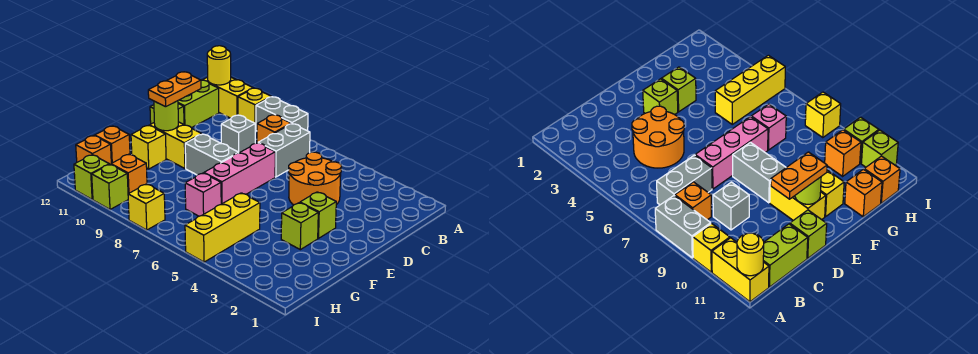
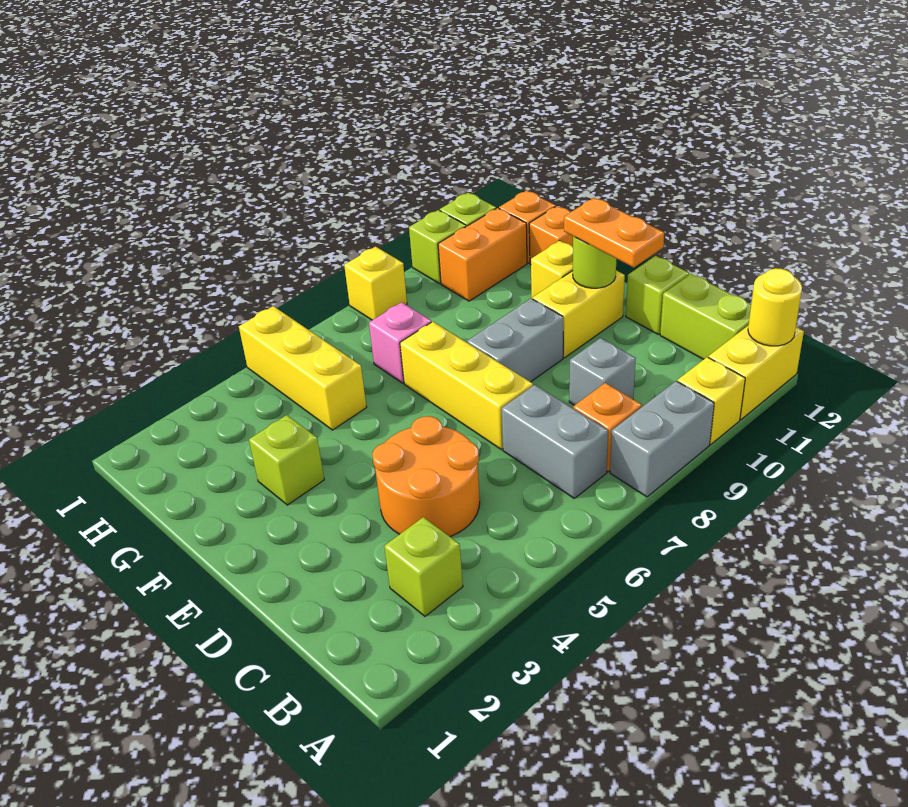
pink brick D7:F7 level 1 -> yellow brick D7:F7 level 1
lime brick E3 level 1 -> lime brick B3 level 1
orange brick H10 level 1 -> orange brick H10:H11 level 1

